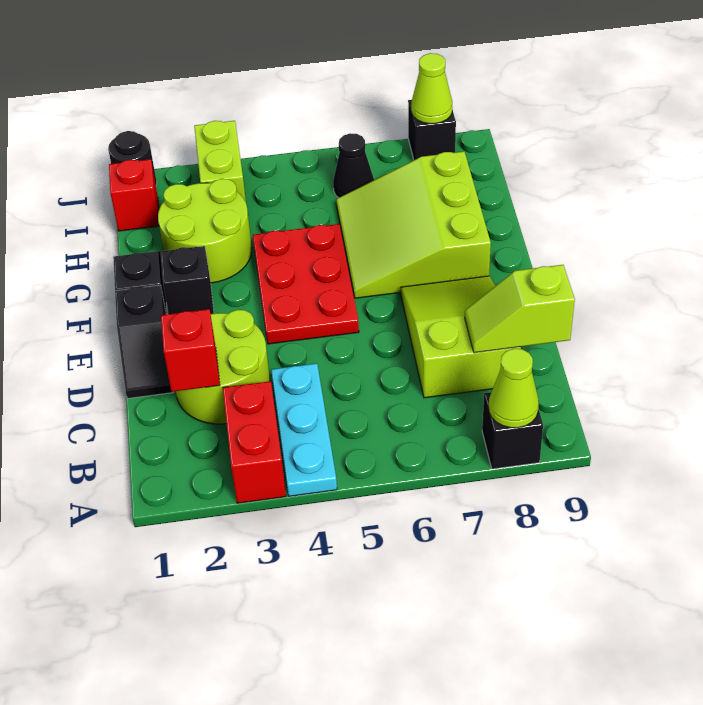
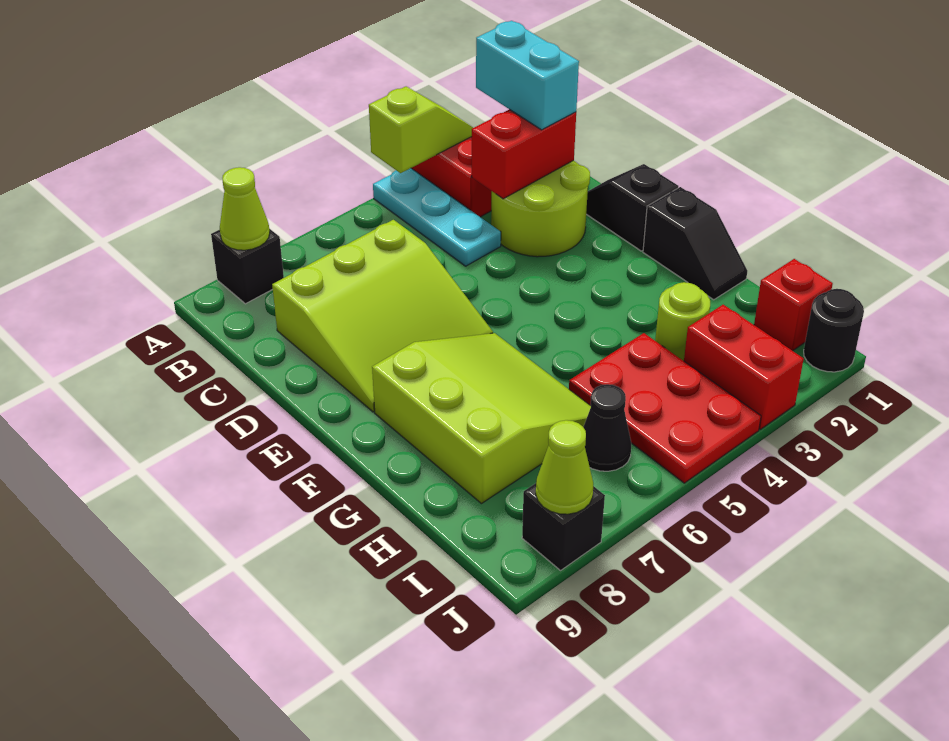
none -> cyan brick B2:C2 level 3
red brick C2 level 2 -> red brick C2:C3 level 2
lime slope C7:E8 level 1 top C -> lime slope C6:E8 level 1 top C
lime slope C8:C9 level 2 top 9 -> lime slope A3:A4 level 2 top 4
red plate E4:G5 level 1 -> red plate H4:J5 level 1
black brick F2 level 1 -> none
lime round brick G2:H3 level 1 -> lime round brick H3 level 1
lime brick I3:J3 level 1 -> red brick I3:J3 level 1

